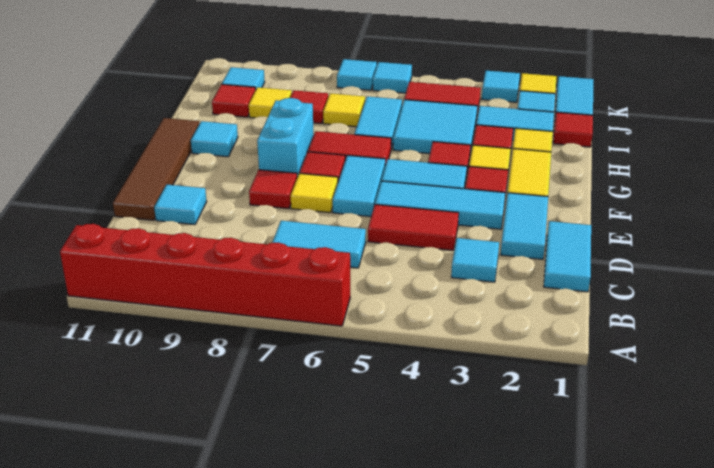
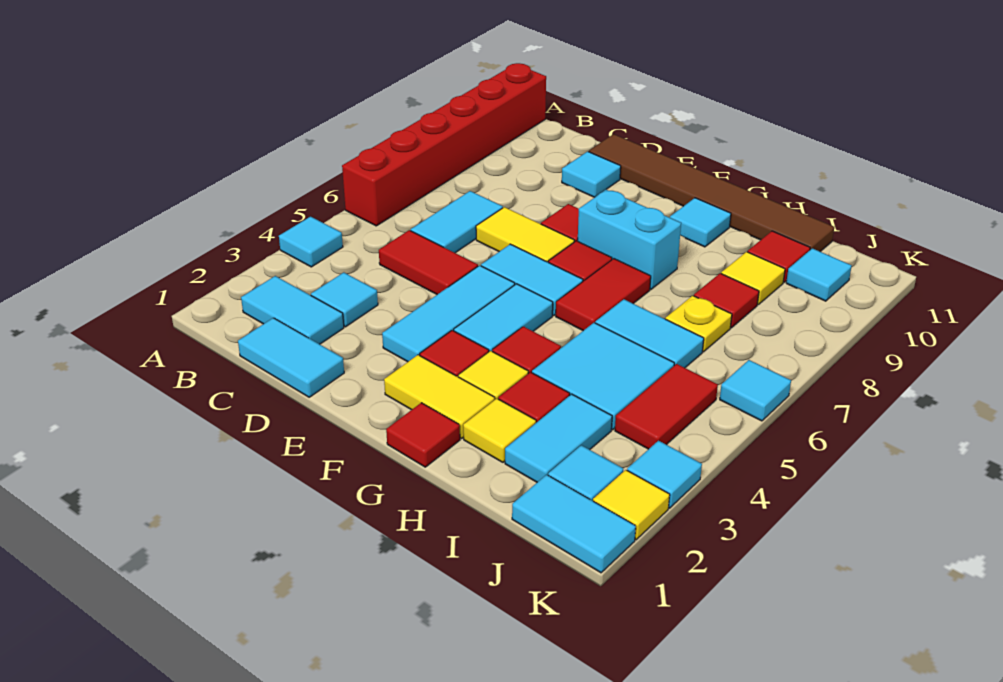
cyan tile D2:E2 level 1 -> cyan tile B2:C2 level 1
red tile D4:D5 level 1 -> red tile C5:D5 level 1
brown tile D11:G11 level 1 -> brown tile D11:I11 level 1
yellow tile E7 level 1 -> yellow tile D7:E7 level 1
red tile I1 level 1 -> red tile G1 level 1
yellow tile I7 level 1 -> yellow plate I7 level 1
cyan tile K7 level 1 -> cyan tile A4 level 1

